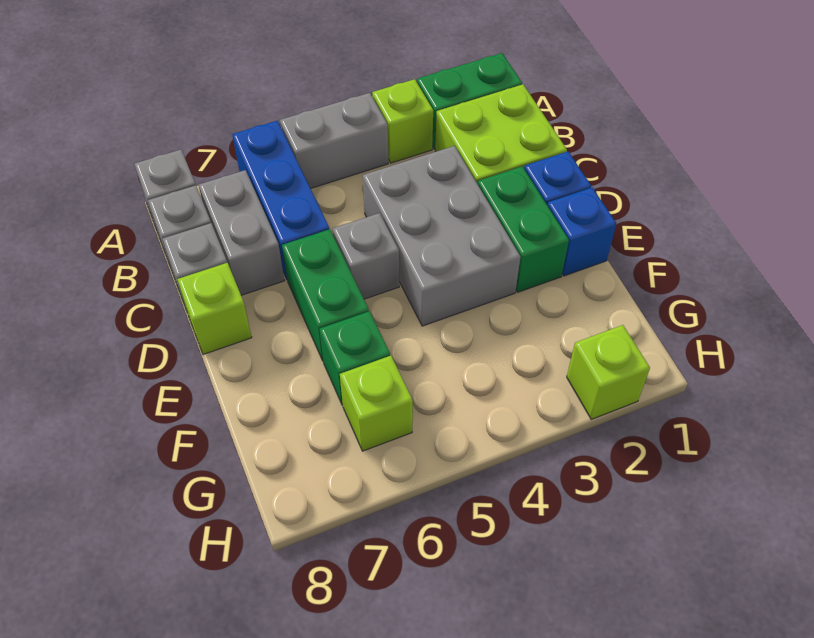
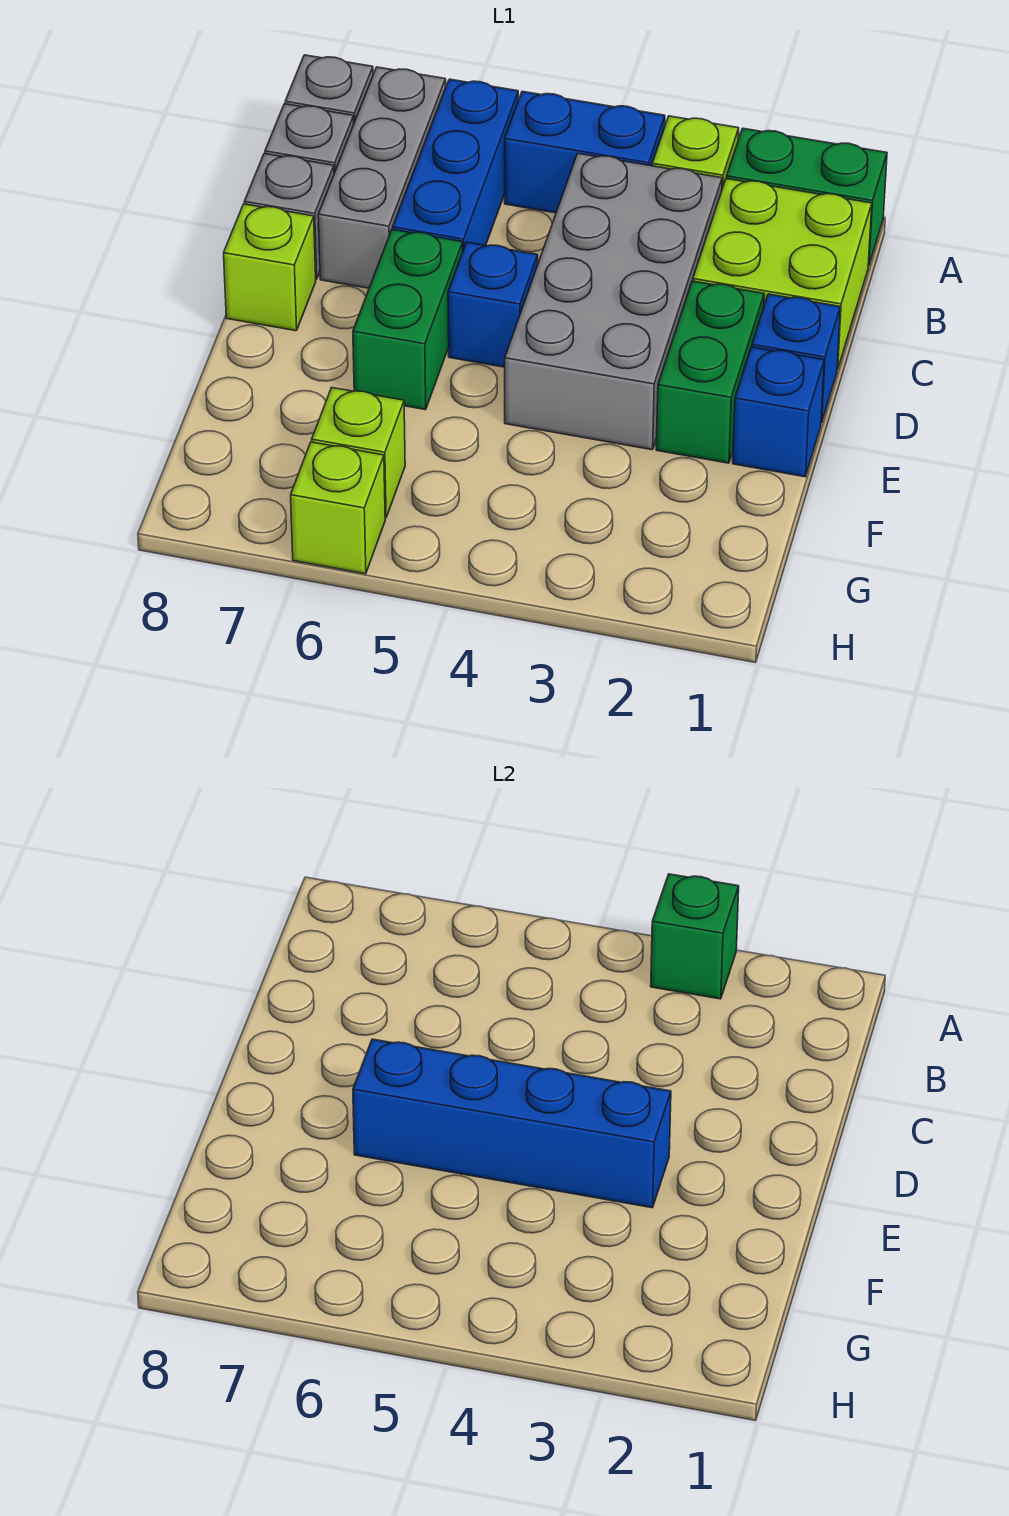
grey brick A4:A5 level 1 -> blue brick A4:A5 level 1
grey brick B7:C7 level 1 -> grey brick A7:C7 level 1
grey brick C3:E4 level 1 -> grey brick B3:E4 level 1
grey brick D5 level 1 -> blue brick D5 level 1
none -> blue brick E3:E6 level 2
green brick F6 level 1 -> green brick A3 level 2
lime brick H2 level 1 -> lime brick H6 level 1

